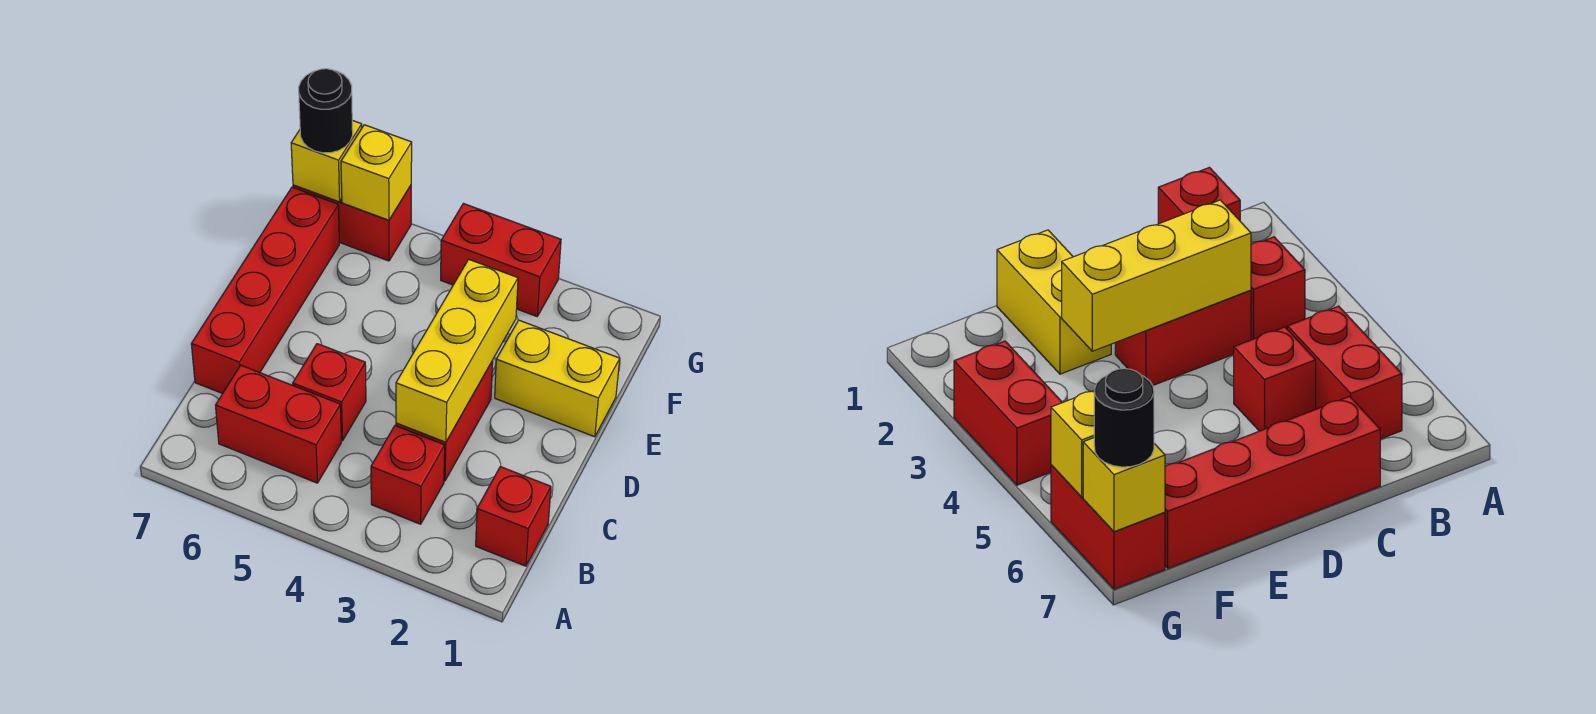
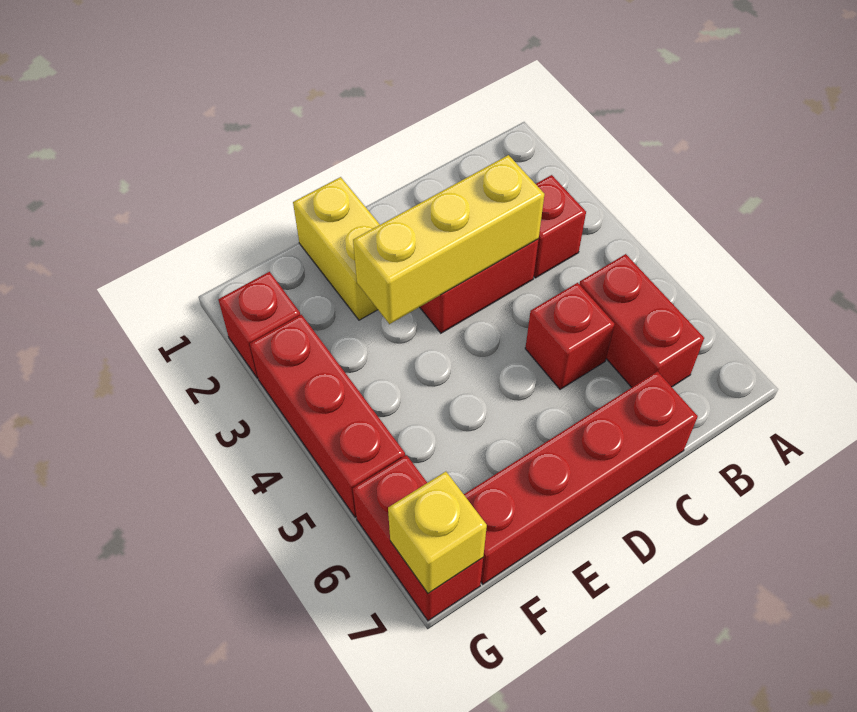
red brick B1 level 1 -> red brick G2 level 1
red brick G3:G4 level 1 -> red brick G3:G5 level 1
yellow brick G6 level 2 -> none
black round brick G7 level 3 -> none

